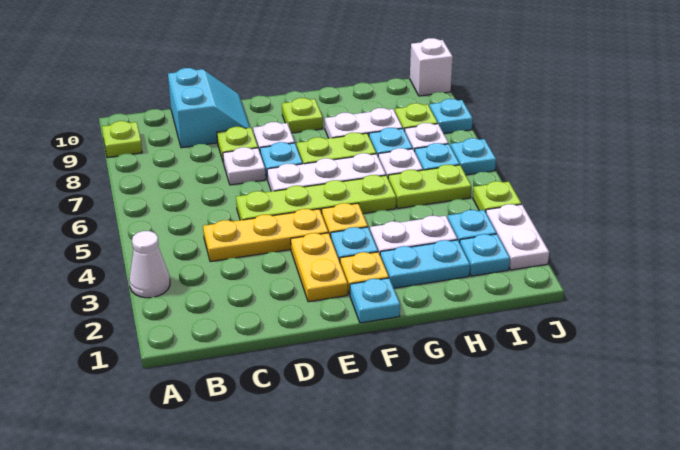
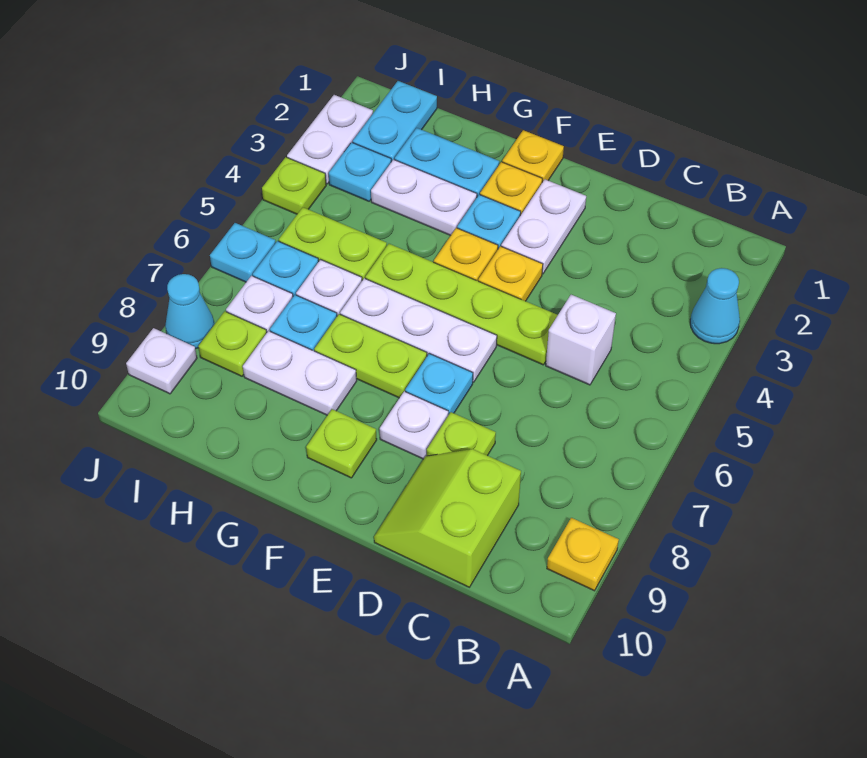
white cone A3 level 1 -> cyan cone A3 level 1
lime plate A9 level 1 -> yellow plate A9 level 1
yellow plate C4:E4 level 1 -> yellow plate E4 level 1
cyan slope C9:D10 level 1 top C -> lime slope C9:D10 level 1 top C
white plate D7 level 1 -> white plate J9 level 1
yellow plate E2:E3 level 1 -> white plate E2:E3 level 1
cyan plate F1 level 1 -> yellow plate F1 level 1
cyan plate I2 level 1 -> cyan plate I1:I2 level 1
cyan plate J8 level 1 -> cyan cone J8 level 1
white brick J10 level 1 -> white brick C5 level 1

